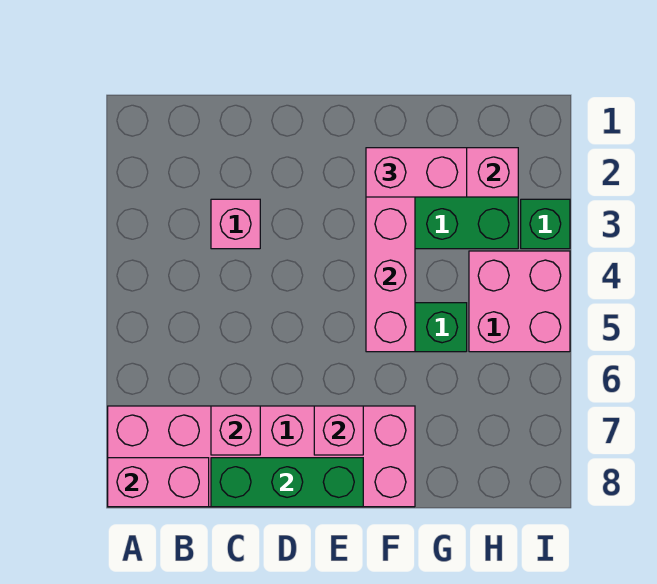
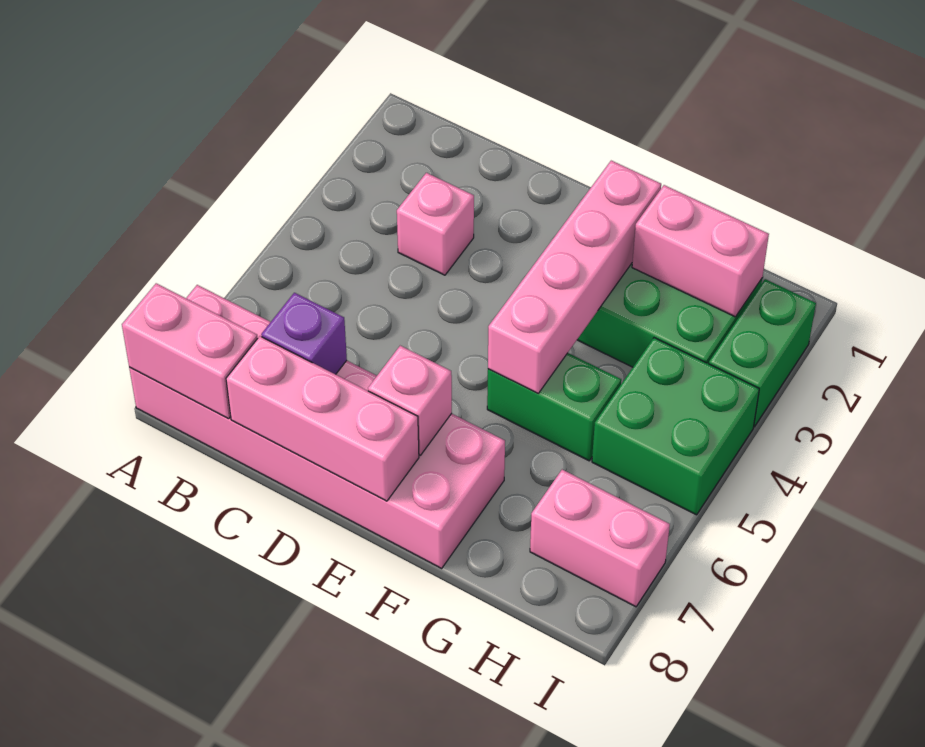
pink brick C7 level 2 -> purple brick C7 level 2
green brick C8:E8 level 2 -> pink brick C8:E8 level 2
pink brick F2:G2 level 3 -> pink brick H7:I7 level 1
pink brick H4:I5 level 1 -> green brick H4:I5 level 1
green brick I3 level 1 -> green brick I2:I3 level 1

